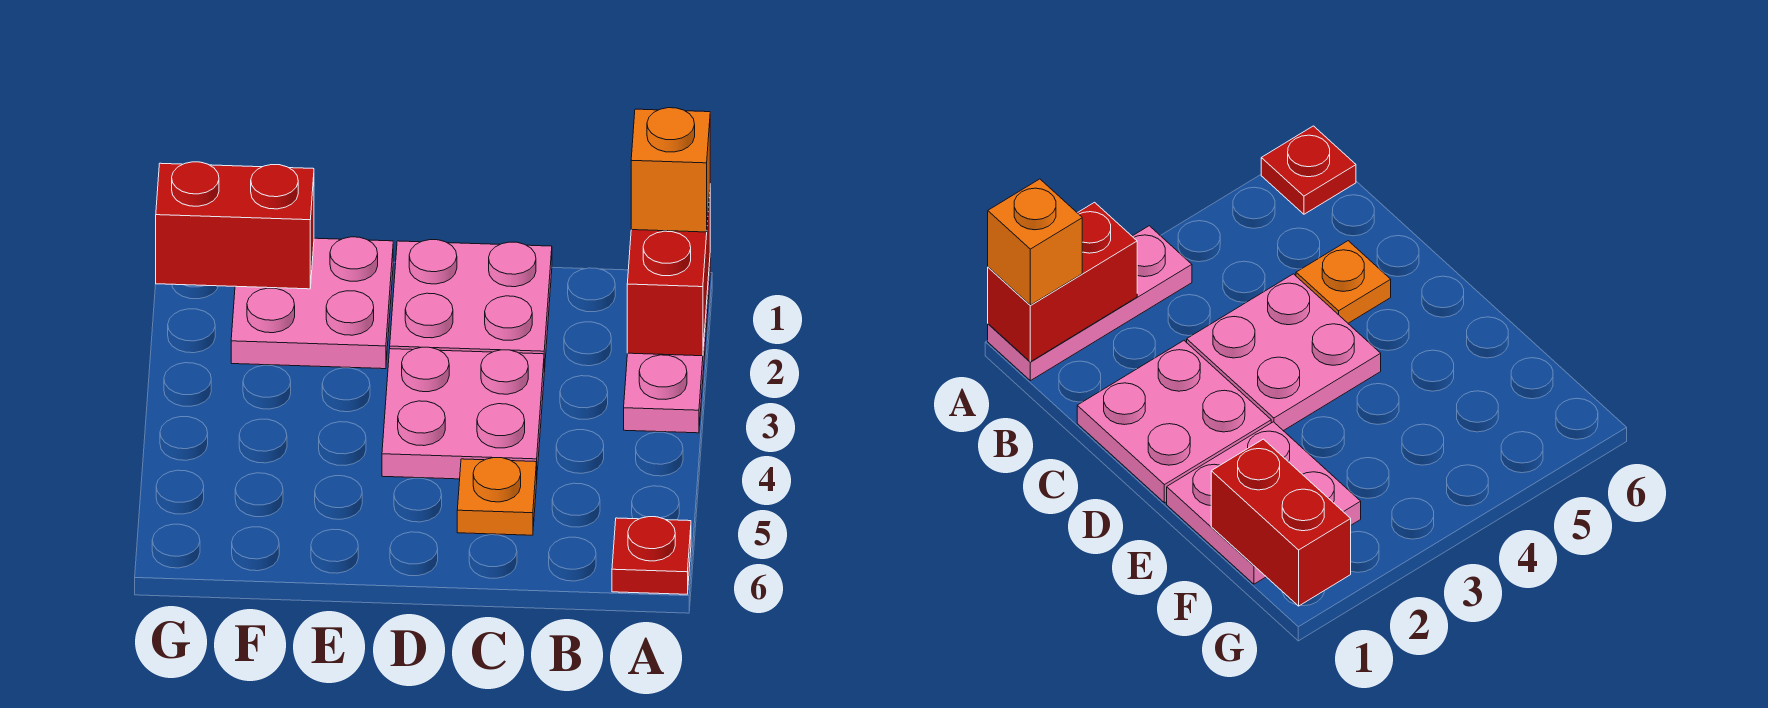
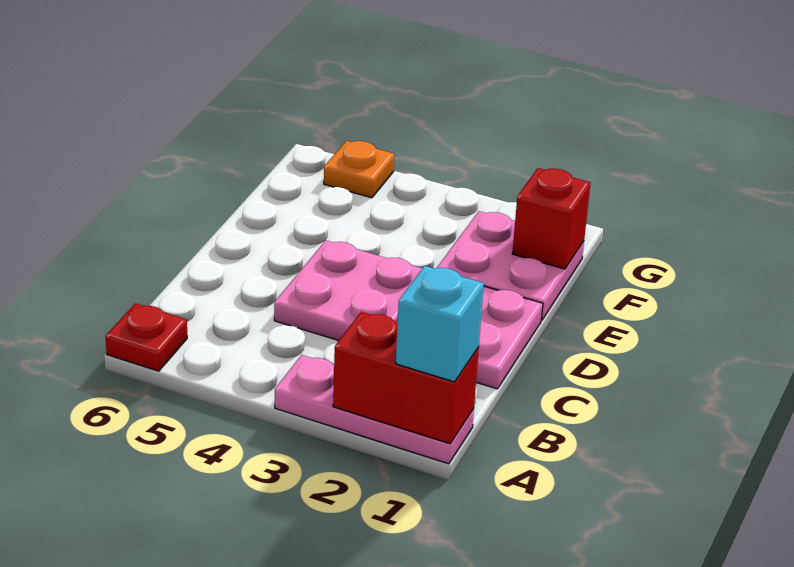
orange brick A1 level 3 -> cyan brick A1 level 3
orange plate C5 level 1 -> orange plate G5 level 1
red brick F1:G1 level 2 -> red brick F1 level 2

